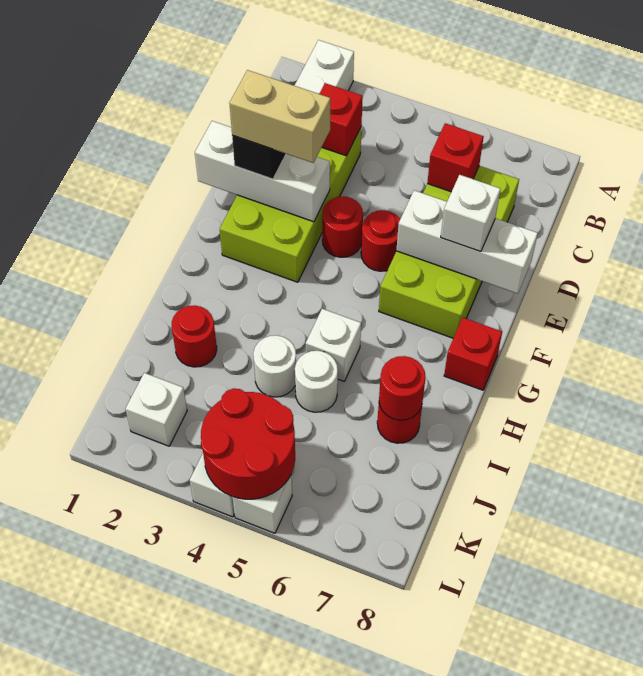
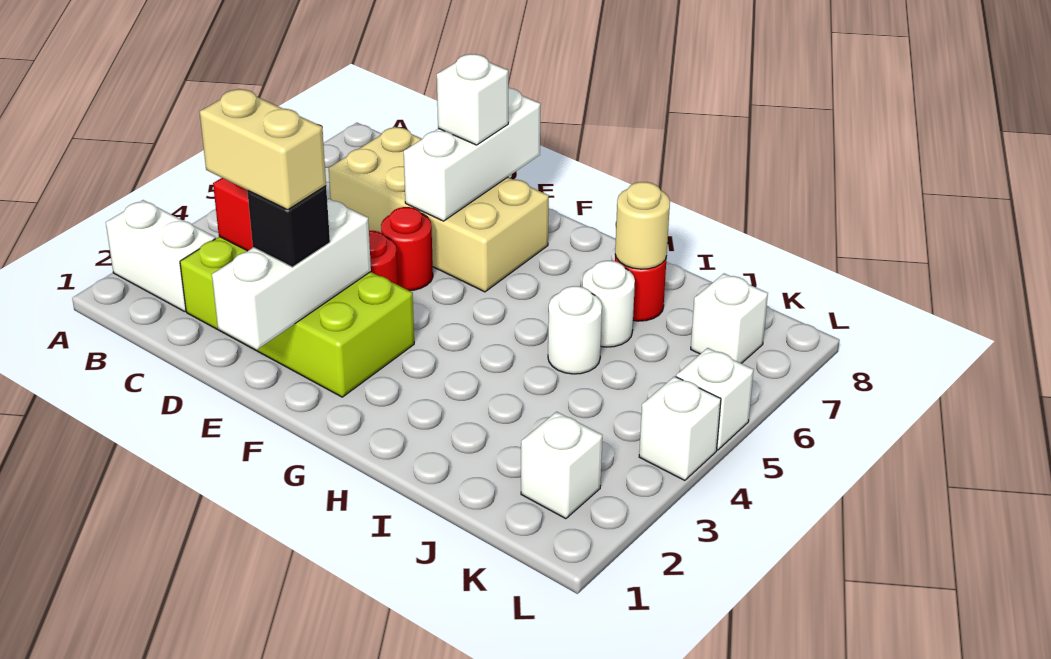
lime brick C6:F7 level 1 -> tan brick C6:F7 level 1
red brick C6 level 2 -> none
tan brick E2:E3 level 4 -> tan brick D2:E2 level 4
red brick G8 level 1 -> none
white brick H5 level 1 -> white brick K7 level 1
red round brick I2 level 1 -> none
white round brick I4 level 1 -> white round brick I6 level 1
red round brick I7 level 2 -> tan round brick I7 level 2
red round brick K4:L5 level 2 -> none

